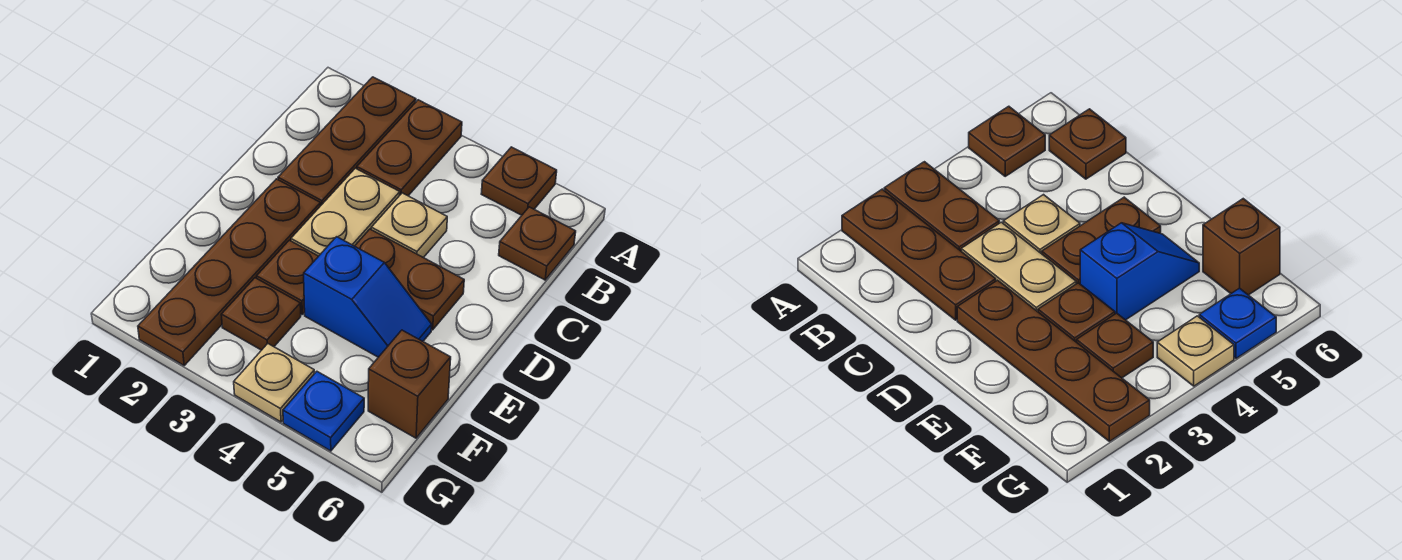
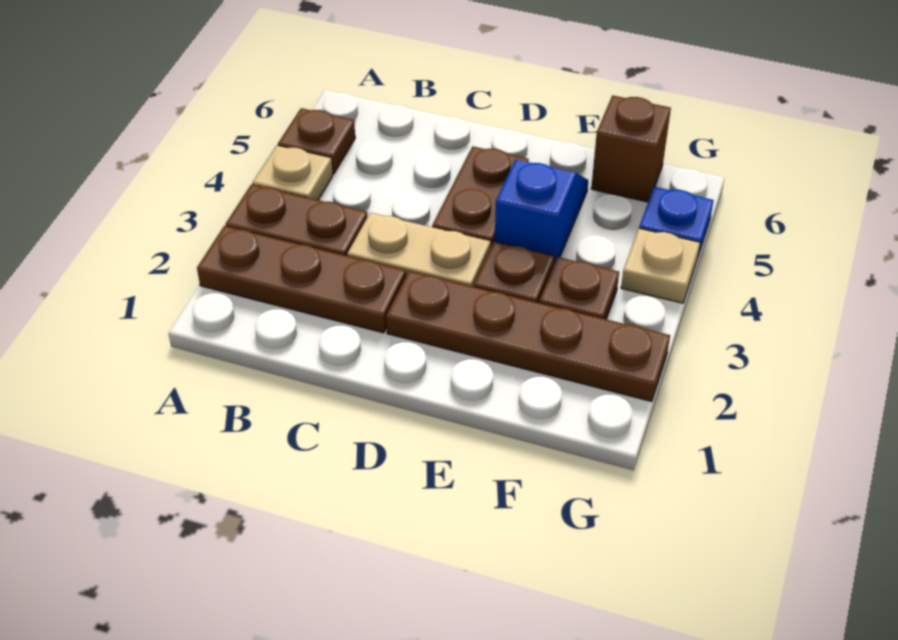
brown plate B6 level 1 -> none
tan plate C4 level 1 -> tan plate A4 level 1

